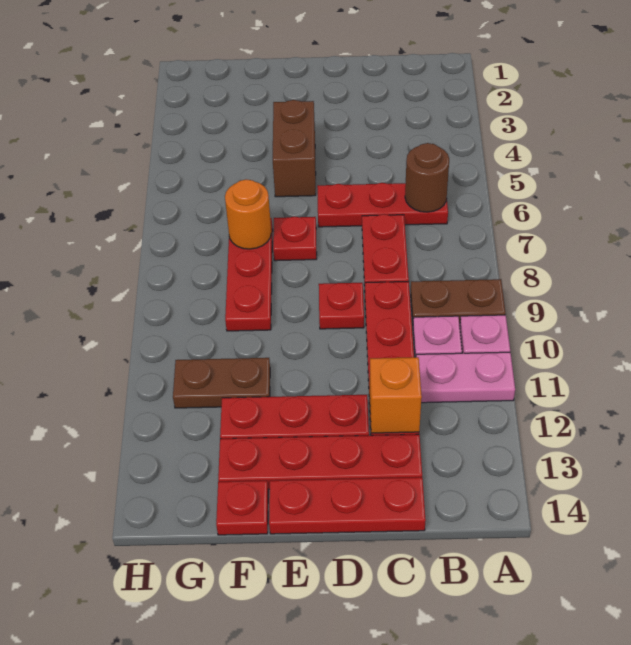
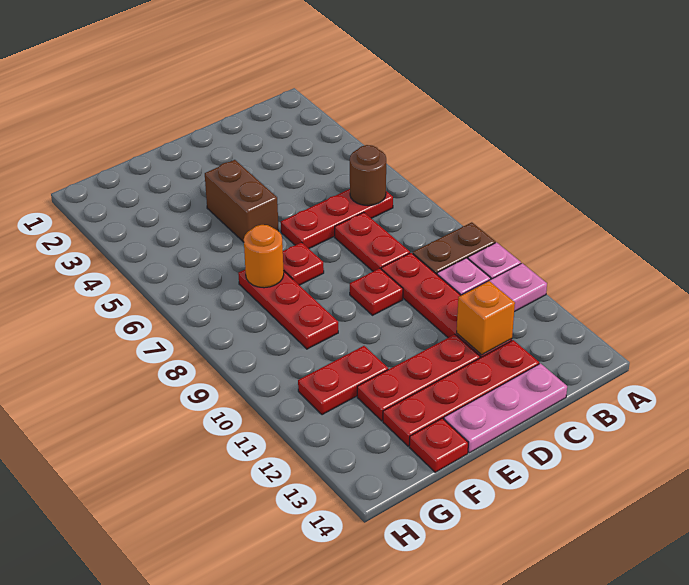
red plate C14:E14 level 1 -> pink plate C14:E14 level 1
brown plate F11:G11 level 1 -> red plate F11:G11 level 1

